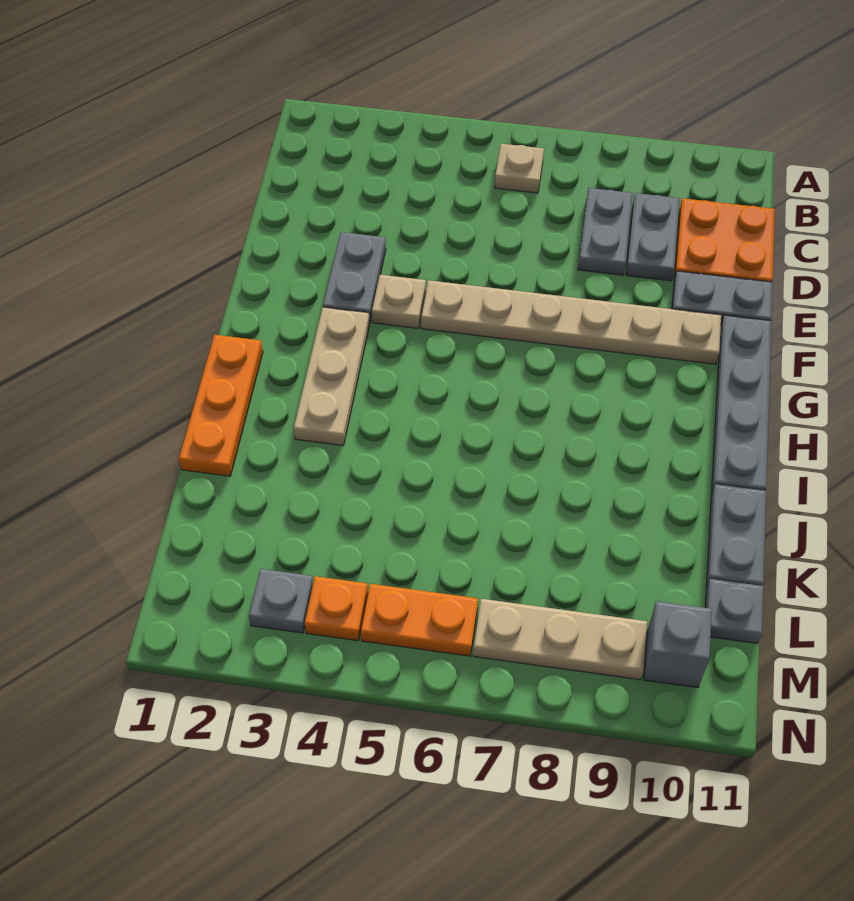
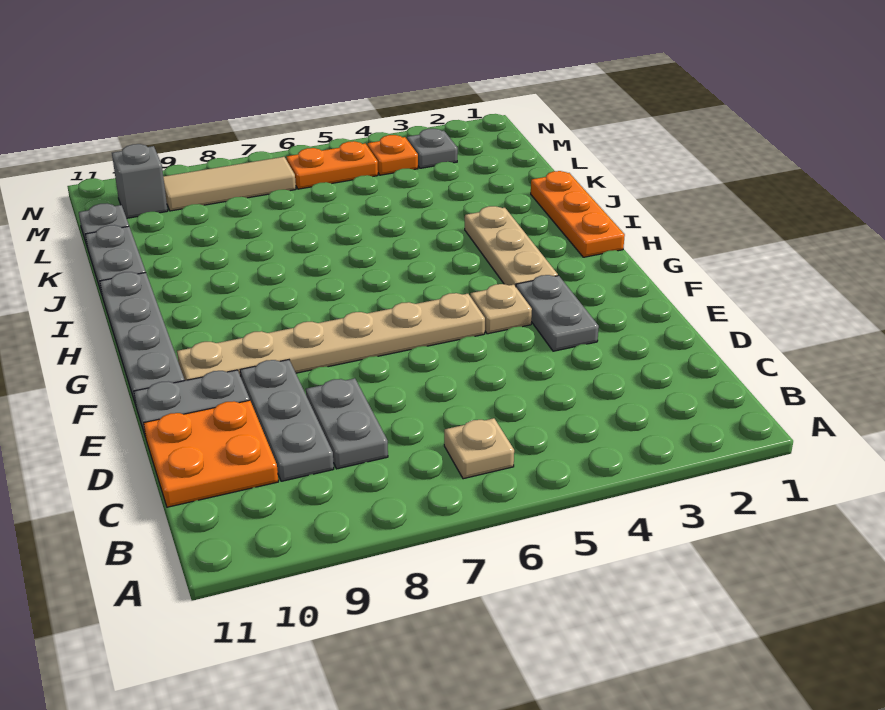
grey plate C9:D9 level 1 -> grey plate C9:E9 level 1
tan plate M7:M9 level 1 -> tan tile M7:M9 level 1

